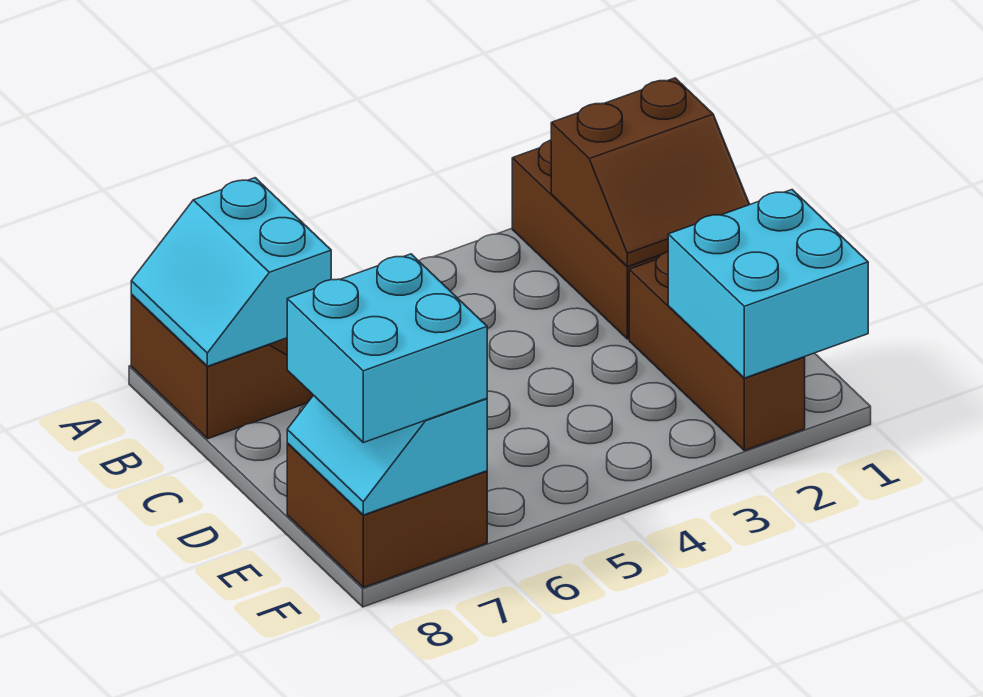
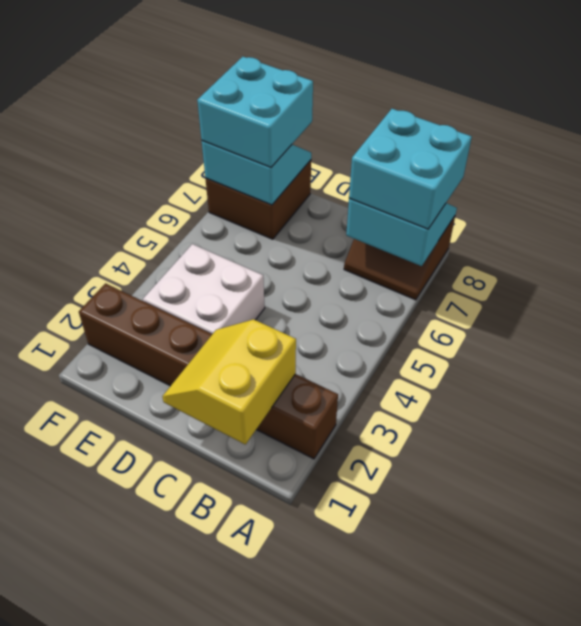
brown slope B1:C2 level 2 top B -> yellow slope B1:C2 level 2 top B
none -> white brick D3:E4 level 1
cyan brick E1:F2 level 2 -> cyan brick A7:B8 level 3

